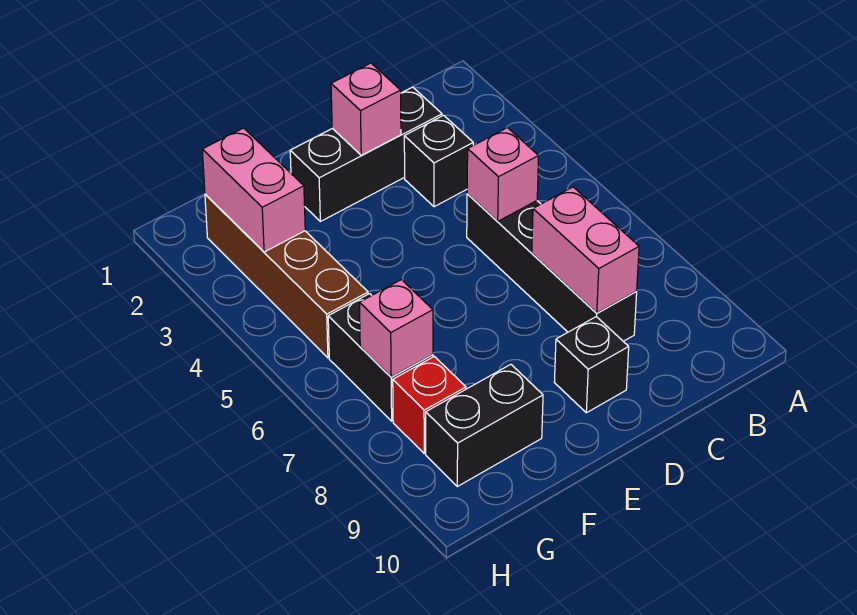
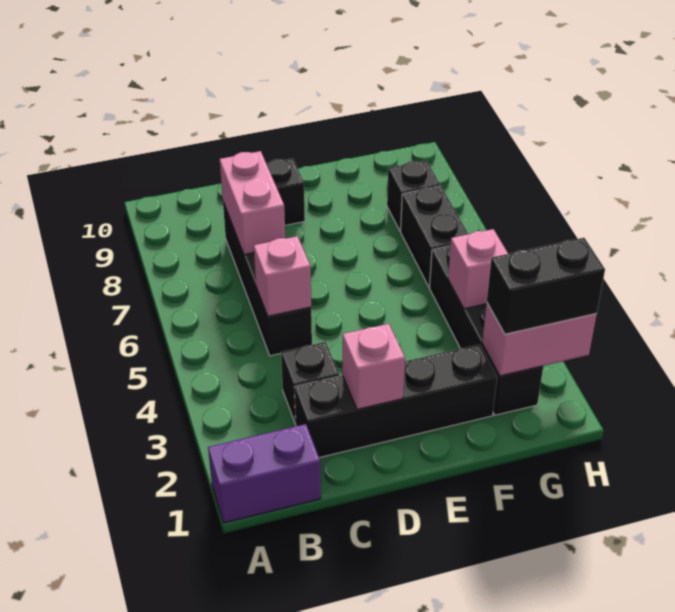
none -> purple brick A1:B1 level 1
black brick C2:E2 level 1 -> black brick C2:F2 level 1
black brick F9:G9 level 1 -> black brick G2:H2 level 3
brown brick G2:G5 level 1 -> black brick G2:G5 level 1
pink brick G2:G3 level 2 -> pink brick G2:H2 level 2
pink brick G7 level 2 -> pink brick G4 level 2
red brick G8 level 1 -> black brick G8 level 1

